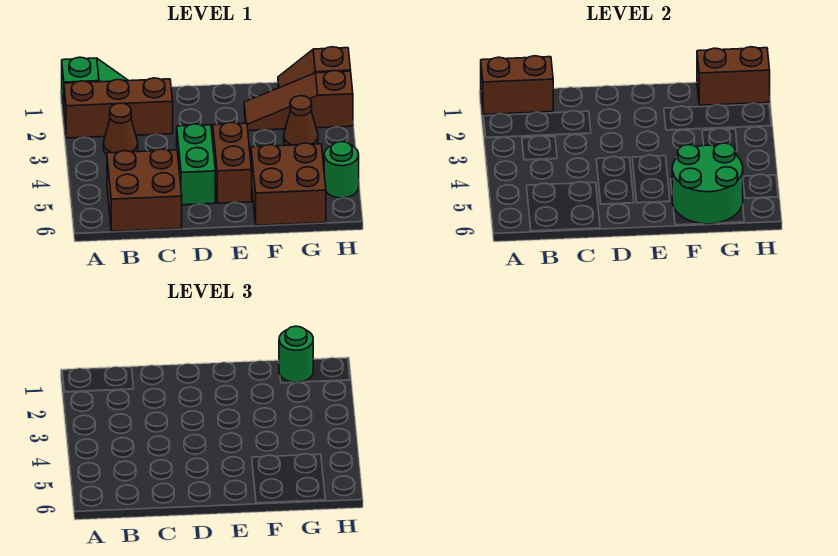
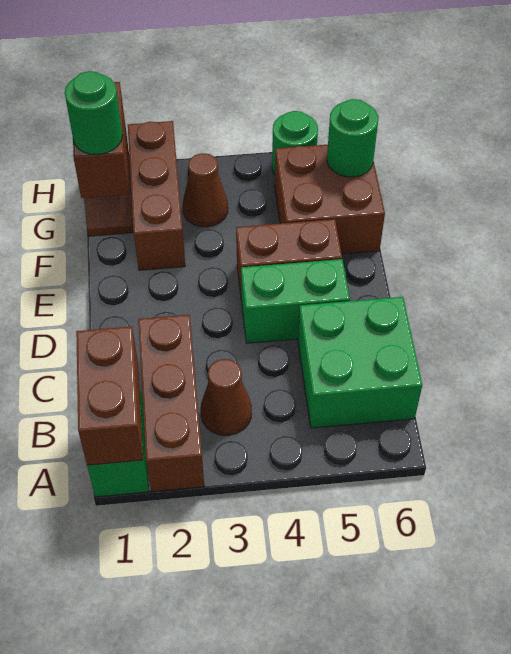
brown brick B5:C6 level 1 -> green brick B5:C6 level 1
brown slope F2:H2 level 1 top H -> brown brick F2:H2 level 1
green round brick F5:G6 level 2 -> green round brick G6 level 2

